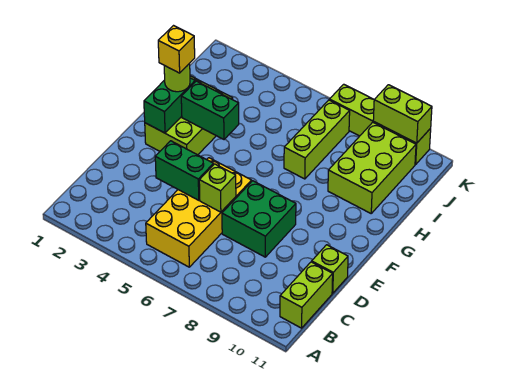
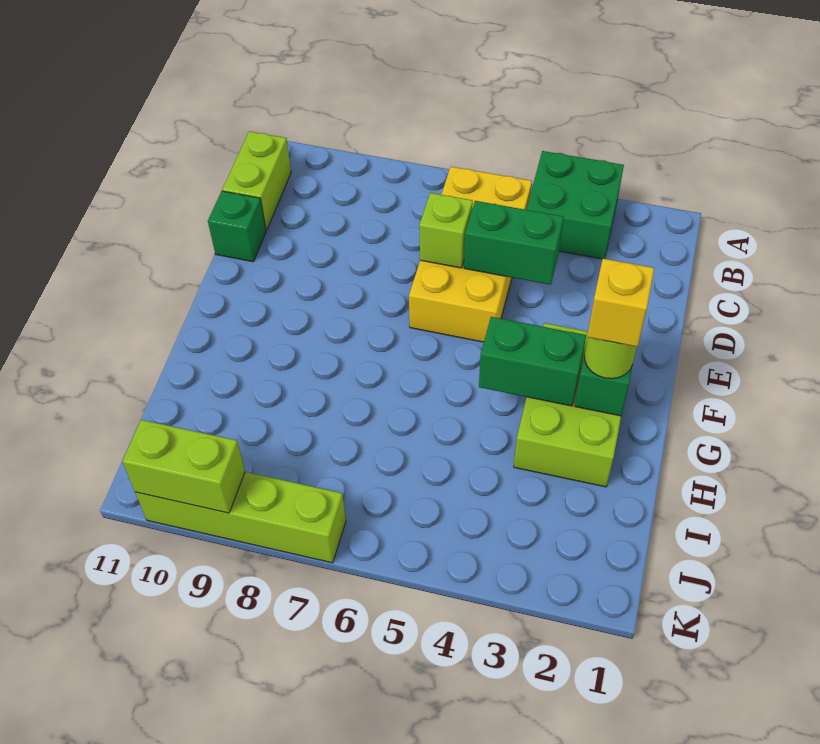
green brick D7:E8 level 1 -> green brick A3:B4 level 1
lime brick D11 level 1 -> green brick D11 level 1
lime brick H7:J7 level 1 -> none
lime brick H9:J10 level 1 -> none

